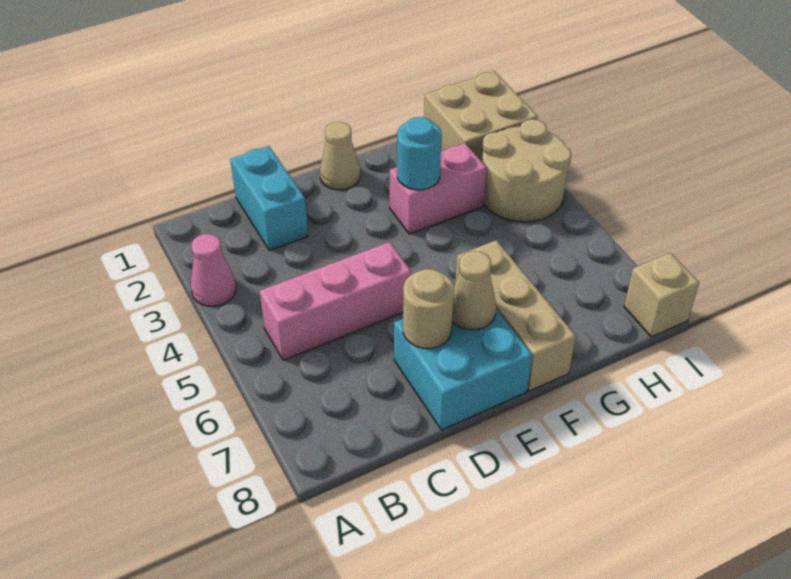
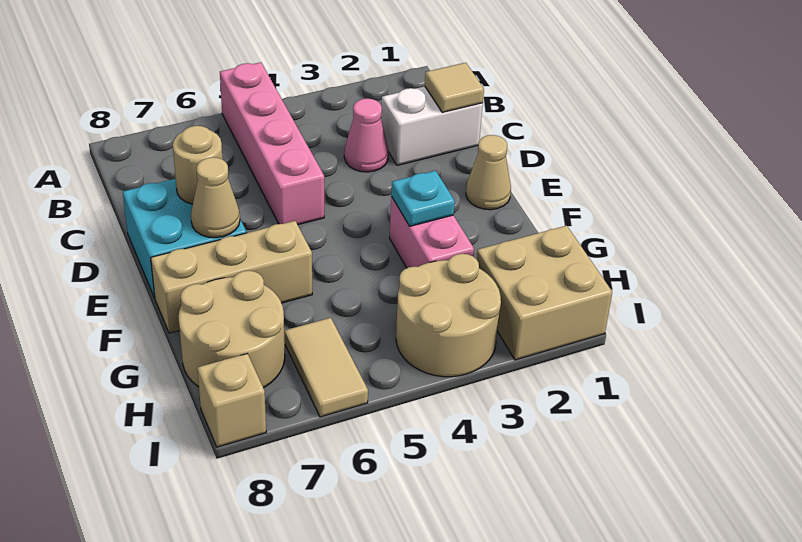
pink cone A3 level 1 -> pink cone C3 level 1
pink brick B5:D5 level 1 -> pink brick A5:D5 level 1
cyan brick C1:C2 level 1 -> white brick C1:C2 level 1
none -> tan tile C1 level 2
cyan round brick F3 level 2 -> cyan plate F3 level 2
none -> tan round brick G7:H8 level 1
none -> tan tile H6:I6 level 1

